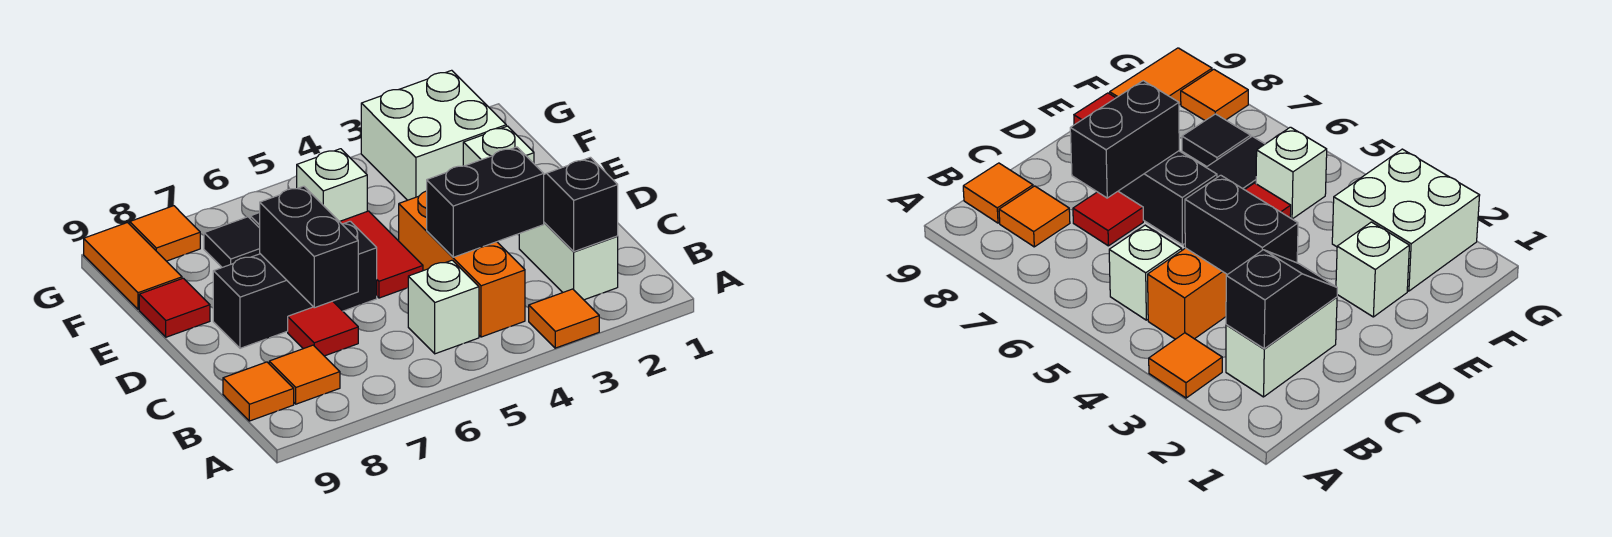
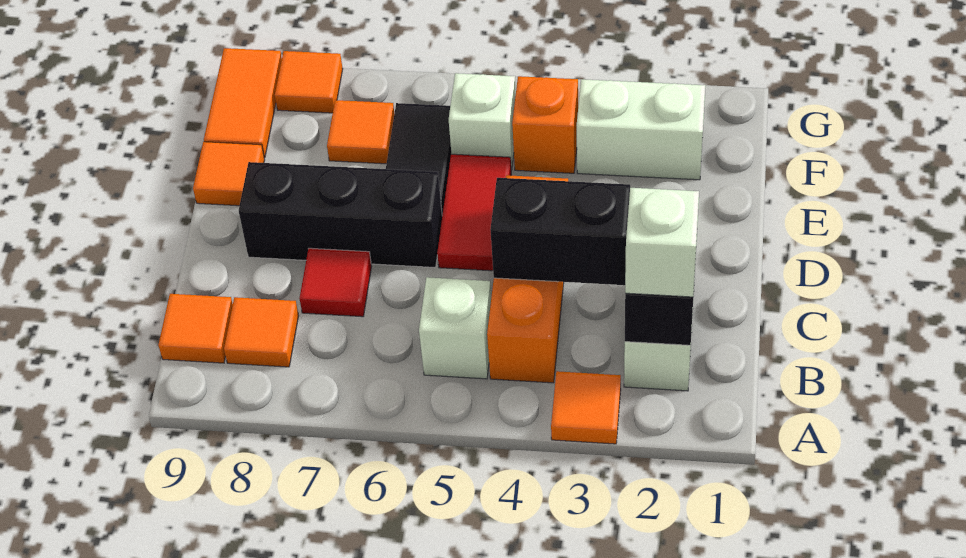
black brick C7:D7 level 2 -> none
white brick E2 level 1 -> white brick B2 level 3
red tile E9 level 1 -> orange tile E9 level 1
white brick F2:G3 level 1 -> white brick F2:F3 level 1
none -> orange brick F4 level 1
black tile F7 level 1 -> orange tile F7 level 1

